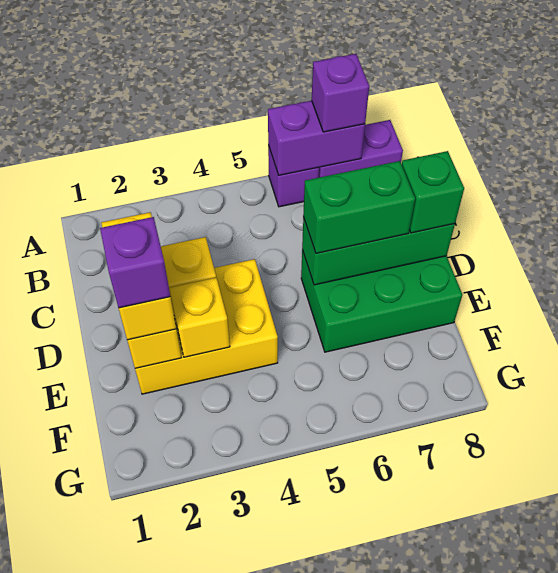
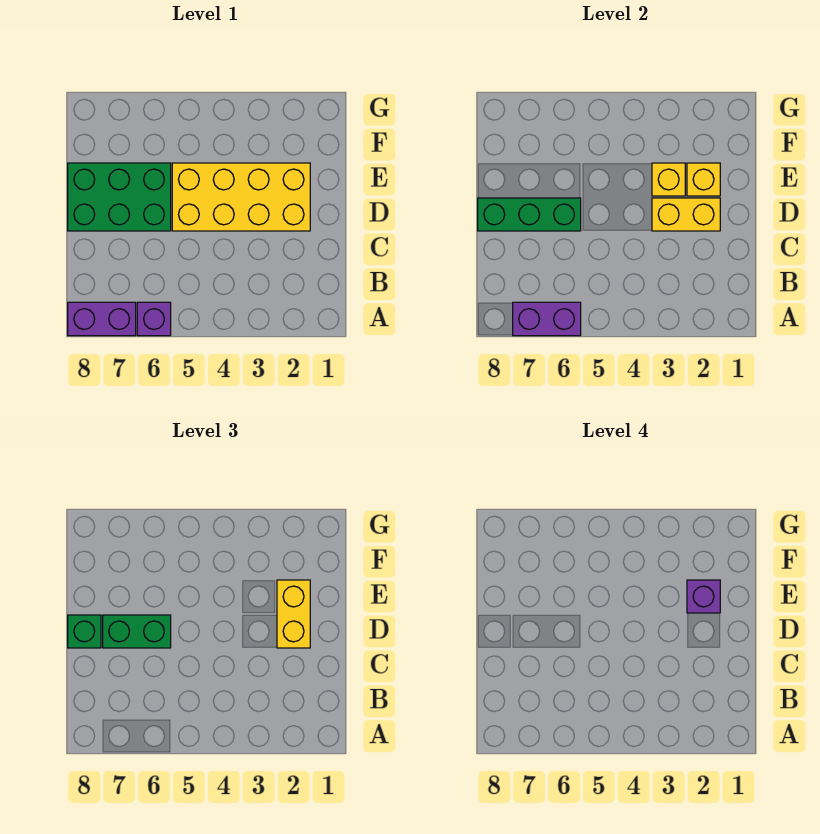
purple brick A7 level 3 -> none
yellow brick D2:E4 level 1 -> yellow brick D2:E5 level 1

